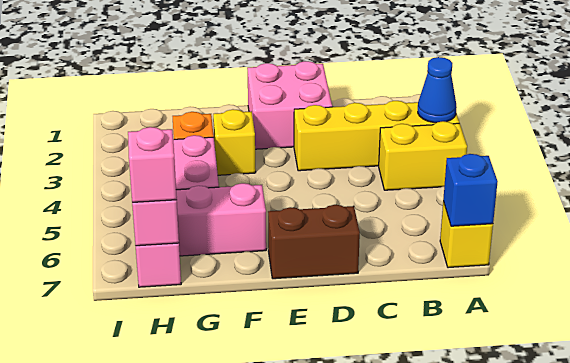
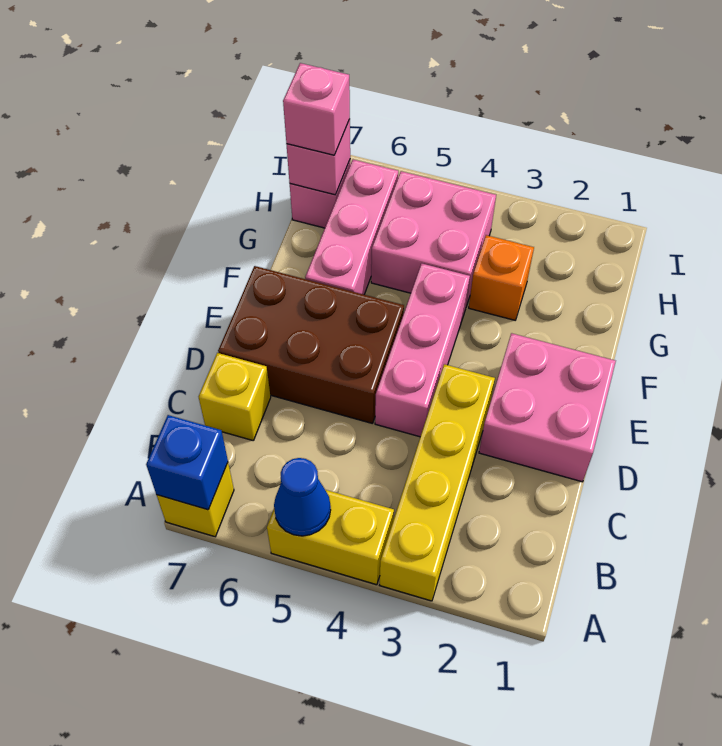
blue cone A3 level 2 -> blue cone A5 level 2
yellow brick A4:B4 level 1 -> yellow brick A4:A5 level 1
none -> pink brick D4:F4 level 1
brown brick D7:E7 level 1 -> brown brick D5:E7 level 1
yellow brick F3 level 1 -> yellow brick C7 level 1

